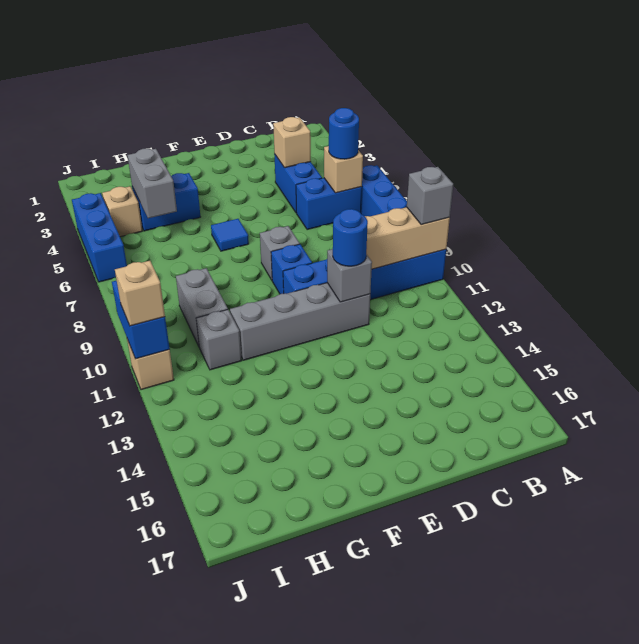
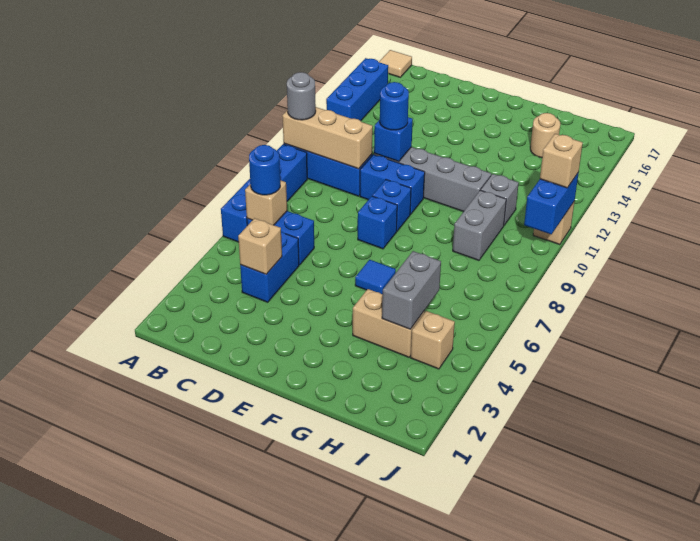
grey brick A10 level 3 -> grey round brick A10 level 3
none -> tan tile A17 level 1
grey brick D11 level 2 -> blue brick D11 level 2
grey brick E8 level 1 -> blue brick E8 level 1
blue brick G4:H4 level 1 -> tan brick G4:H4 level 1
none -> tan round brick H15 level 1
blue brick J4:J6 level 1 -> blue brick A13:A15 level 1

